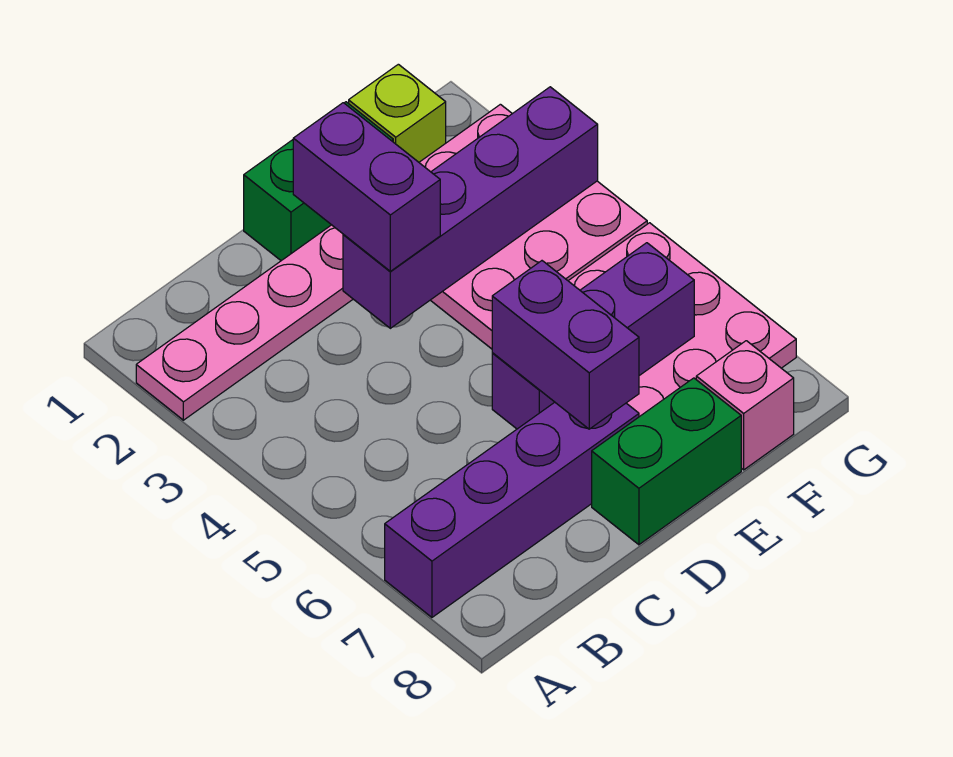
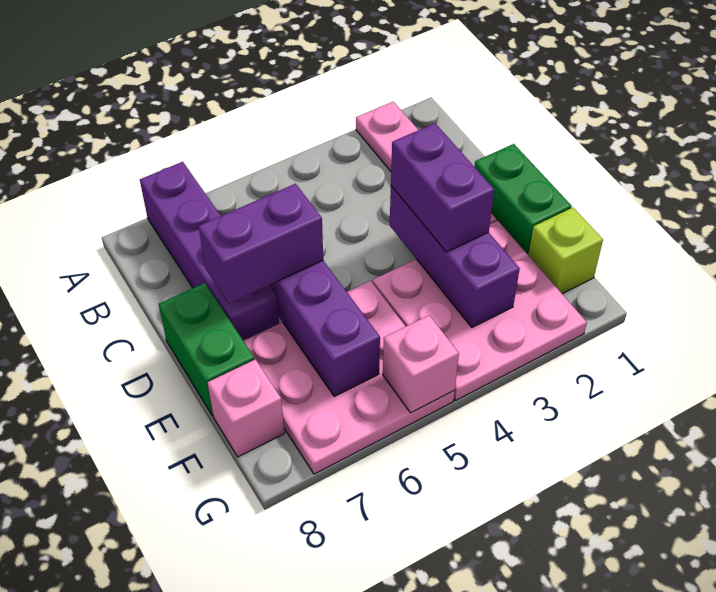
purple brick D2:D3 level 3 -> purple brick D3:E3 level 3
purple brick D3:G3 level 2 -> purple brick D3:F3 level 2
none -> pink brick G5 level 2

